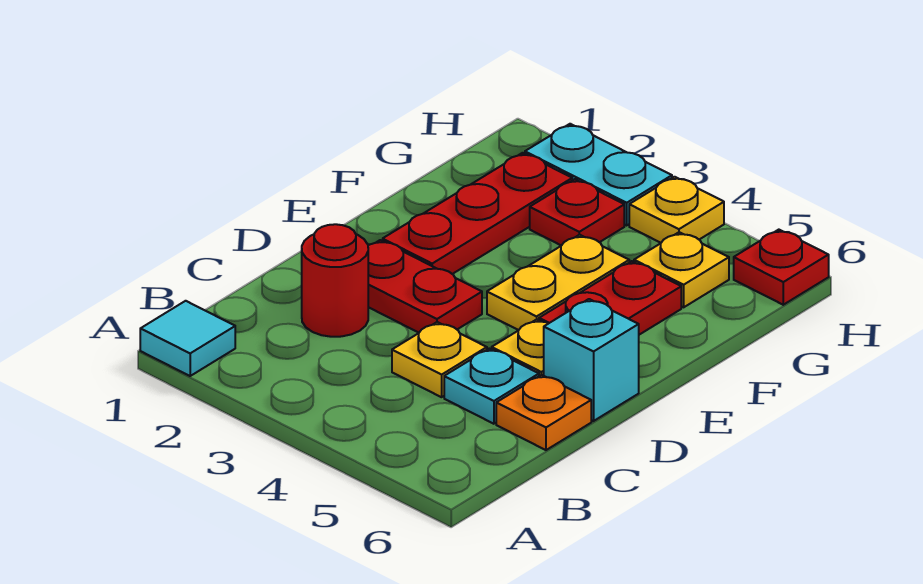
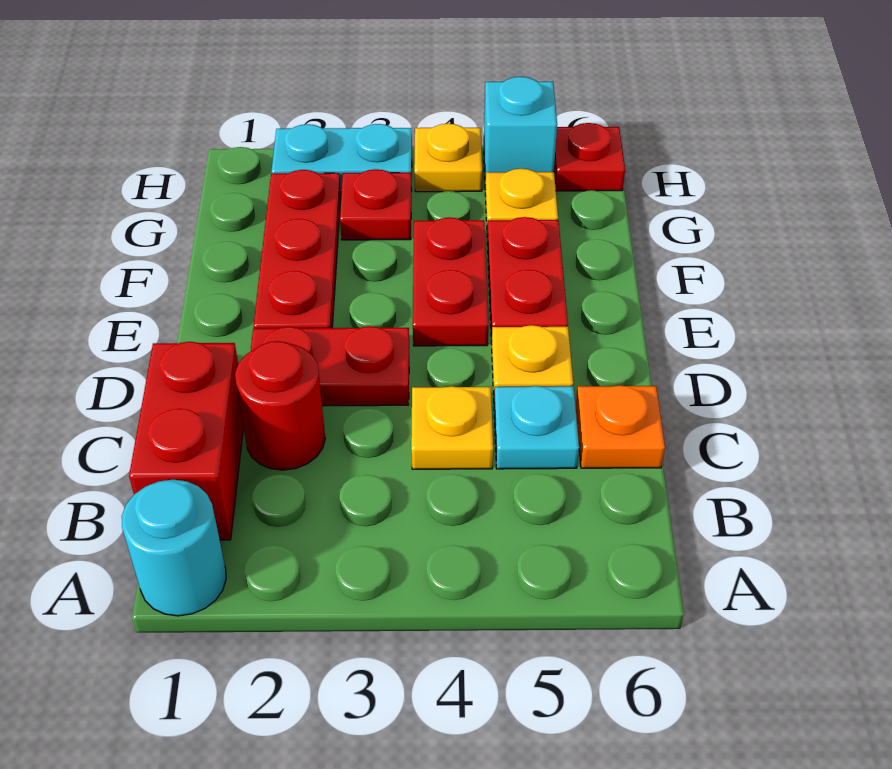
cyan tile A1 level 1 -> cyan round brick A1 level 1
none -> red brick B1:C1 level 1
cyan brick D6 level 1 -> cyan brick H5 level 1
yellow plate E4:F4 level 1 -> red plate E4:F4 level 1

